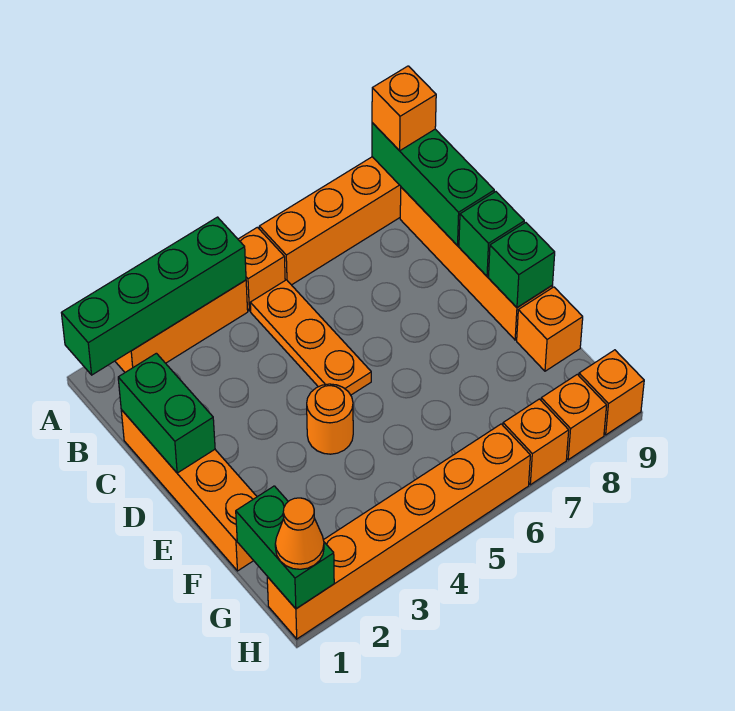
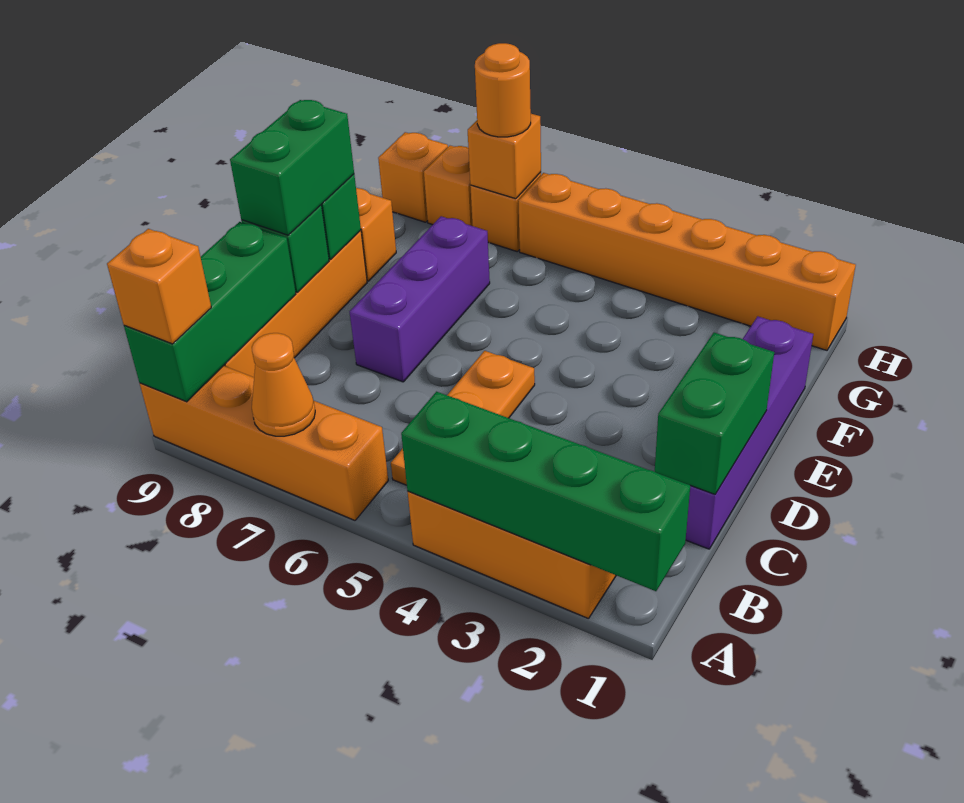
orange brick A5 level 1 -> orange brick H7 level 2
orange brick C1:F1 level 1 -> purple brick C1:F1 level 1
none -> purple brick D7:F7 level 1
orange round brick E4 level 1 -> orange round brick H7 level 3
green brick G1:H1 level 2 -> green brick D9:E9 level 3
orange cone H1 level 3 -> orange cone A7 level 2

